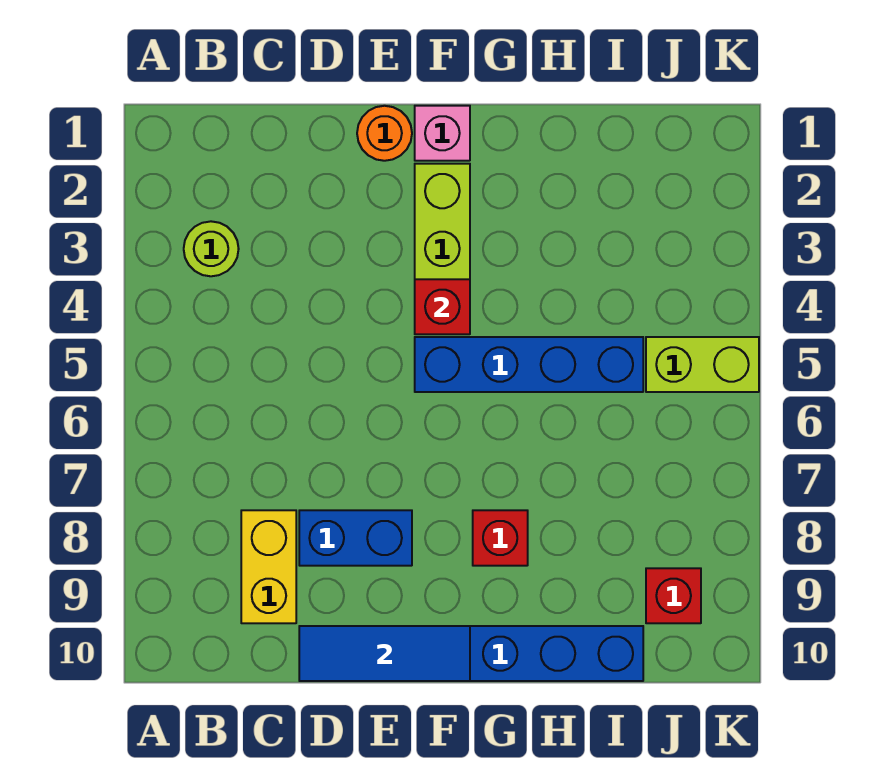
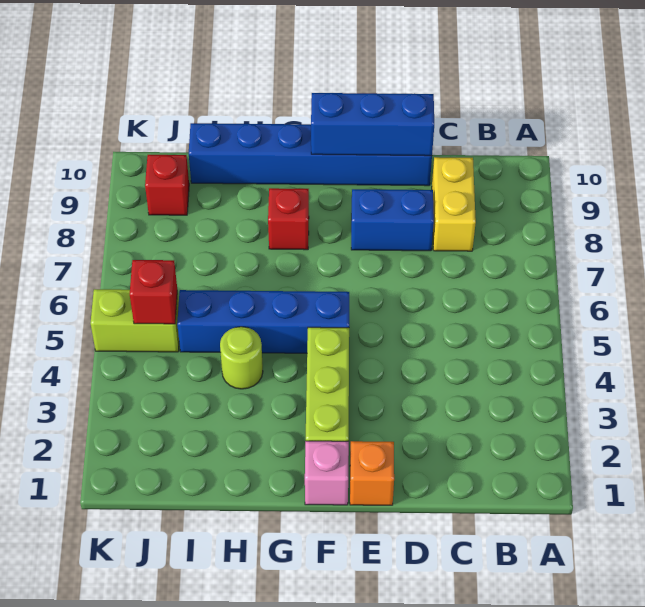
lime round brick B3 level 1 -> lime round brick H4 level 1
blue tile D10:F10 level 2 -> blue brick D10:F10 level 2
orange round brick E1 level 1 -> orange brick E1 level 1
red brick F4 level 2 -> red brick J5 level 2

